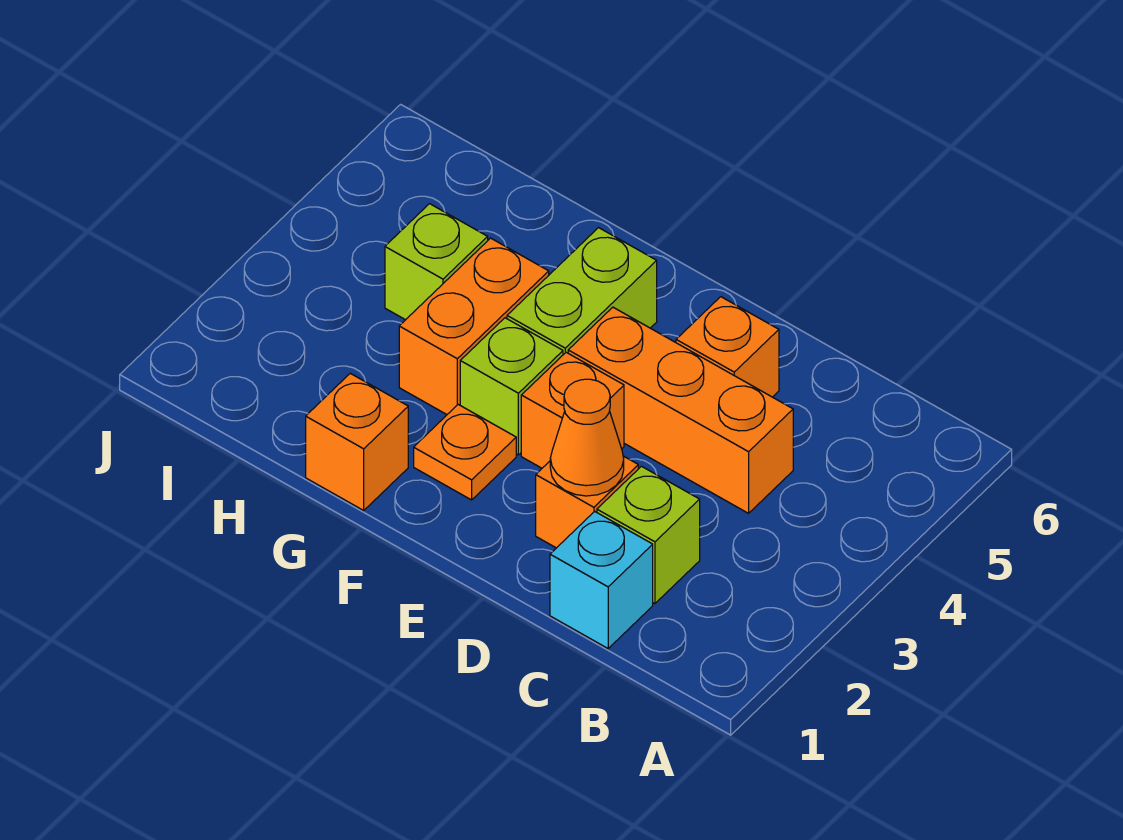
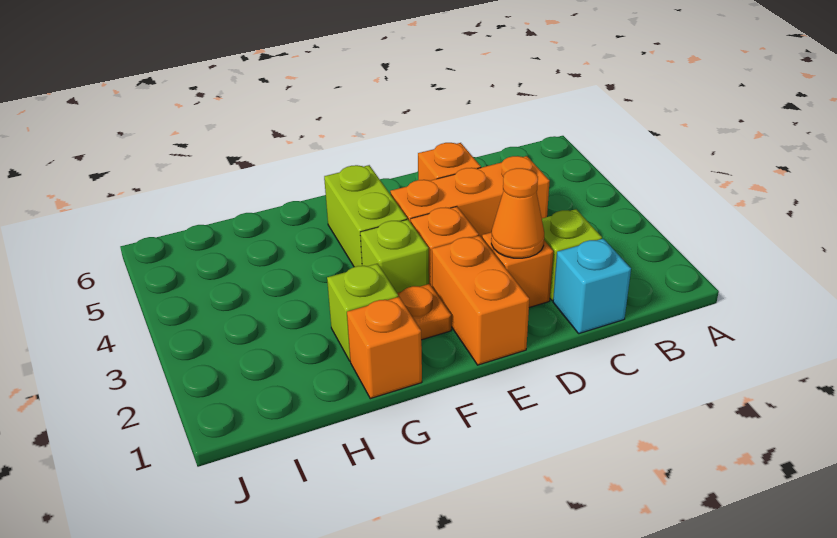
orange brick G3:G4 level 1 -> orange brick E1:E2 level 1
lime brick H4 level 1 -> lime brick G2 level 1

